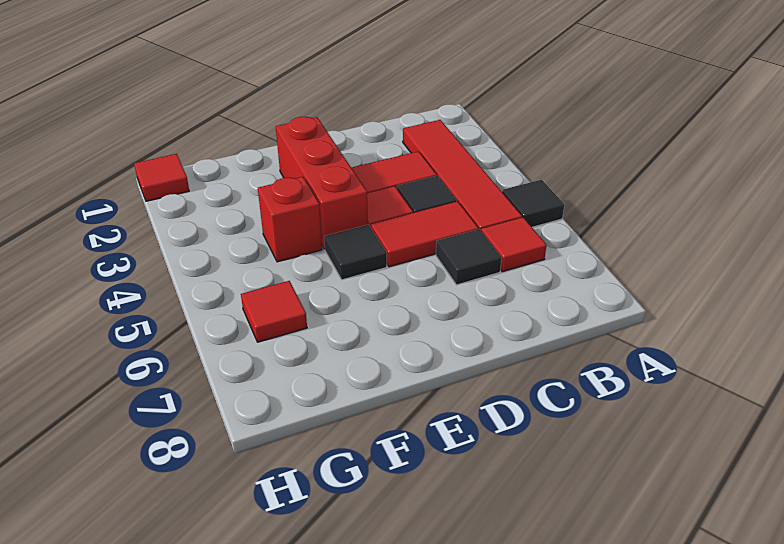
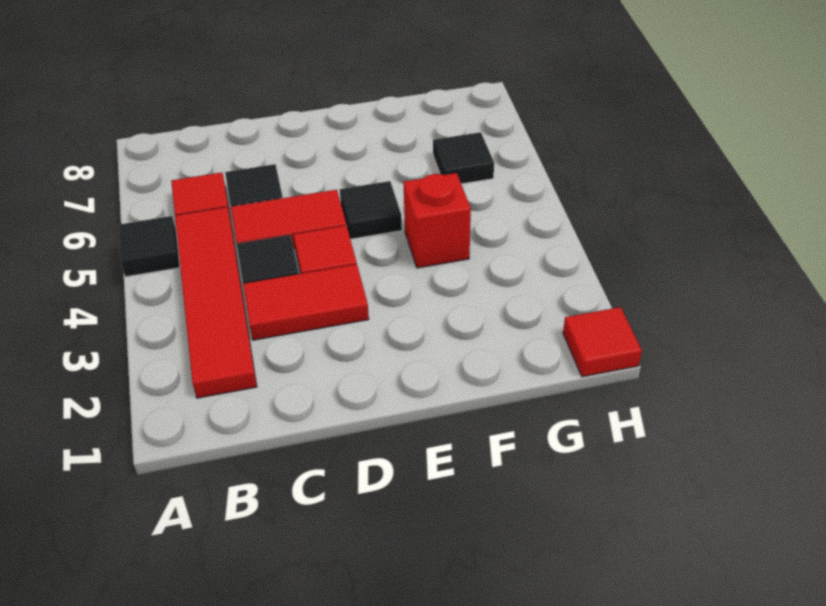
red brick E2:E4 level 1 -> none
red tile G6 level 1 -> black tile G6 level 1

